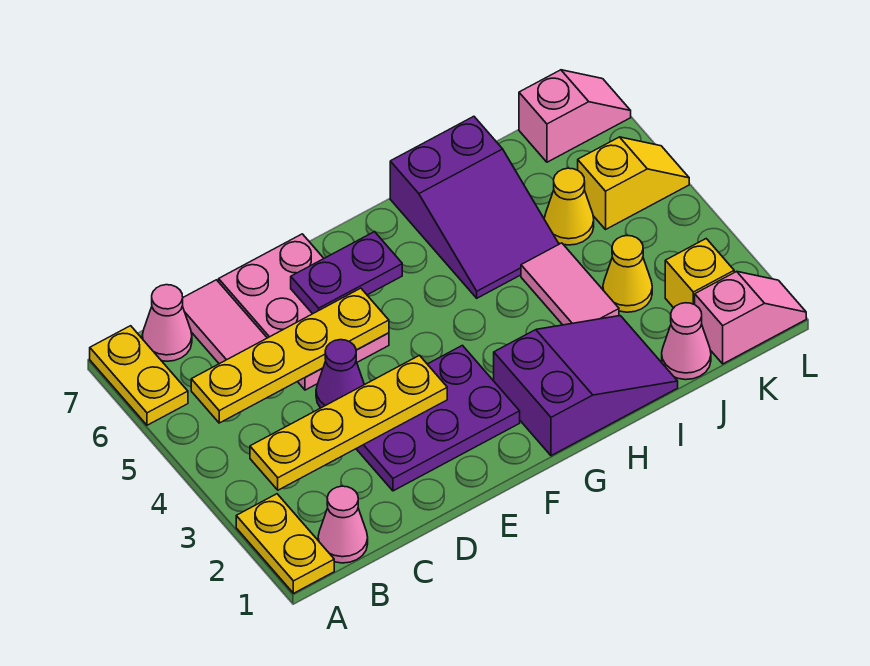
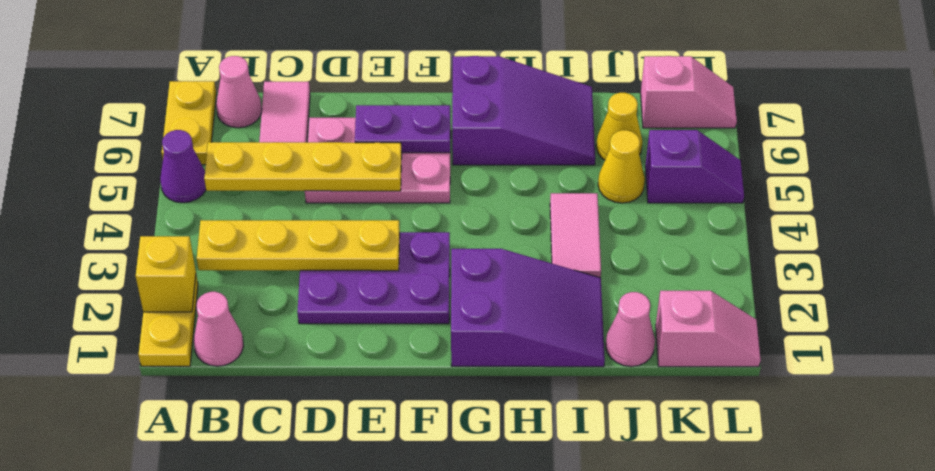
purple cone D4 level 1 -> purple cone A5 level 1
pink plate D5:E7 level 1 -> pink plate D5:F6 level 1
purple slope H5:I7 level 1 top 7 -> purple slope G6:I7 level 1 top G
yellow cone J3 level 1 -> yellow cone J6 level 1
yellow brick K2 level 1 -> yellow brick A2 level 2
yellow slope K5:L5 level 1 top K -> purple slope K5:L5 level 1 top K

